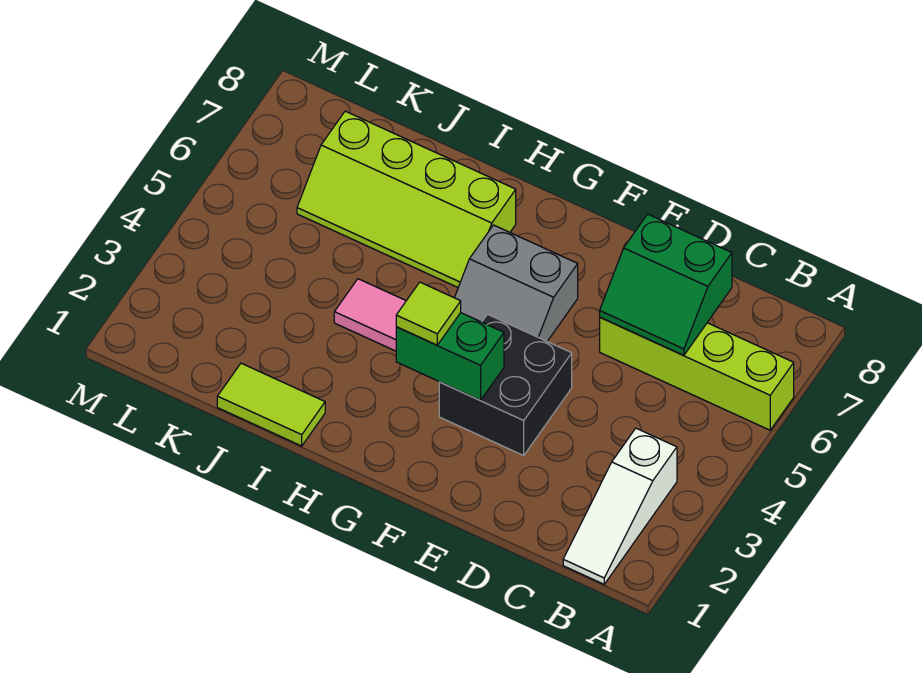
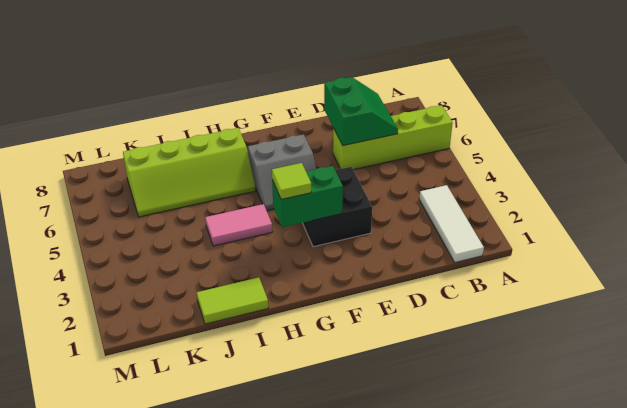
white slope B1:B3 level 1 top 3 -> white tile B1:B3 level 1
green slope C6:D7 level 2 top 7 -> green slope C6:D7 level 2 top D

